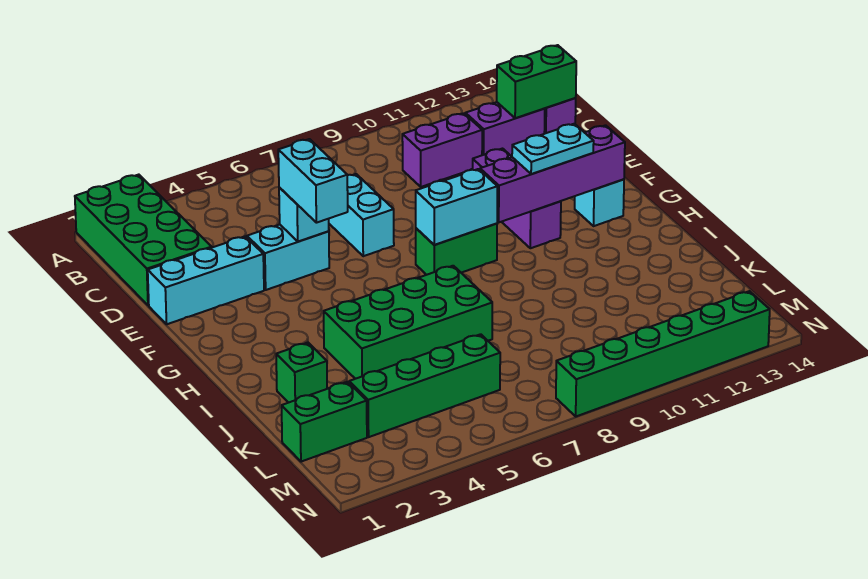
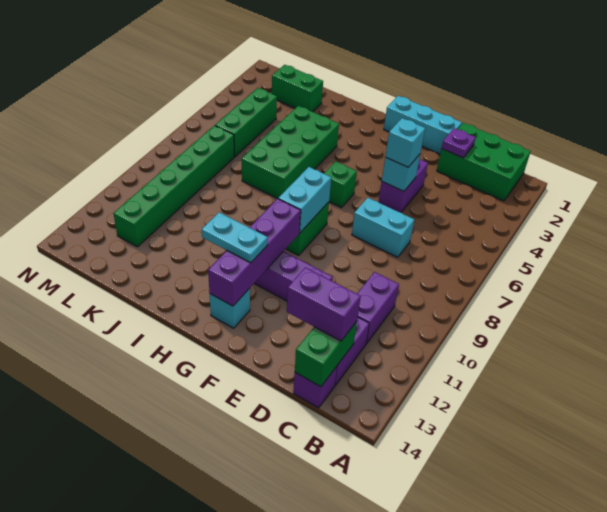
green brick A1:D2 level 1 -> green brick B1:D2 level 1
none -> purple brick C13:D13 level 3
none -> purple plate D2 level 2
cyan brick E1:E3 level 1 -> cyan brick E1:G1 level 1
cyan brick E4:E5 level 1 -> purple brick E4:E5 level 1
cyan brick E5:F5 level 3 -> cyan brick E5 level 3
cyan plate G11:G12 level 3 -> cyan plate G12:H12 level 3
green brick J2 level 1 -> green brick G6 level 1
green brick L1:L2 level 1 -> green brick K2:L2 level 1
green brick L3:L6 level 1 -> green brick L4:L6 level 1
green brick N8:N13 level 1 -> green brick L7:L12 level 1

